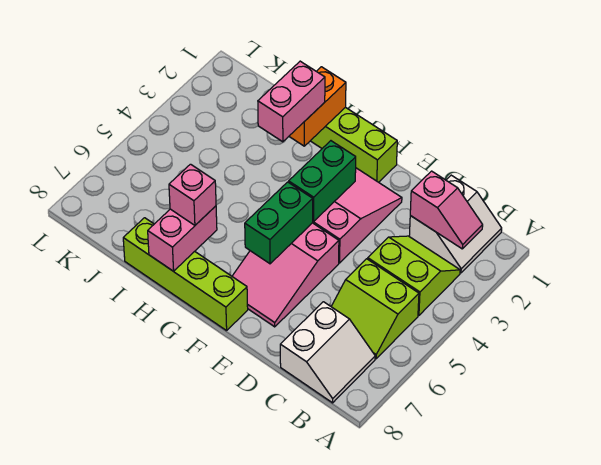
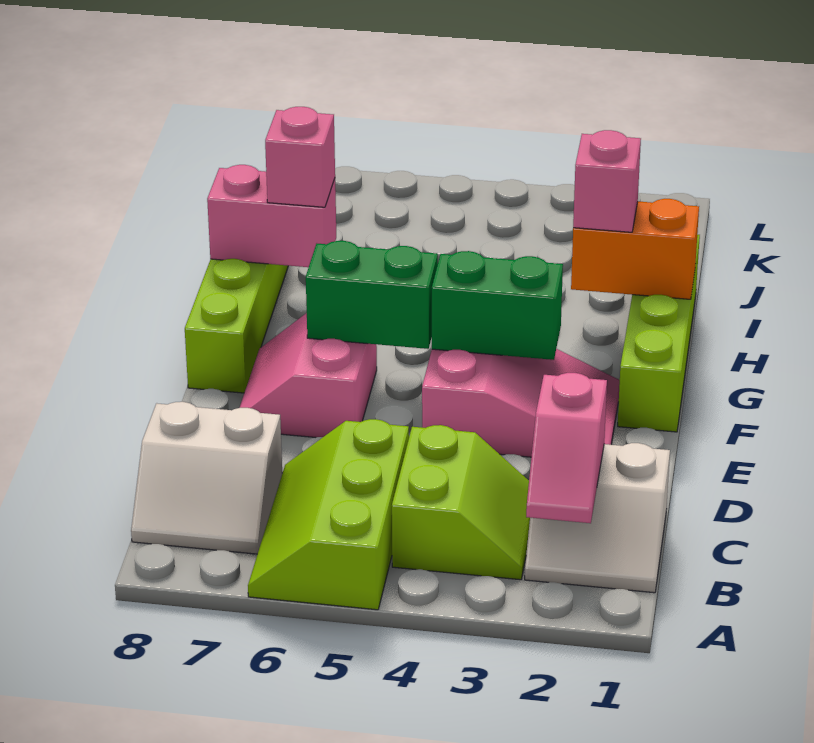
lime slope B5:C6 level 1 top 5 -> lime slope A5:C6 level 1 top 5
pink slope E5:F7 level 1 top 5 -> pink slope E6:F7 level 1 top 6
pink brick H2:H3 level 3 -> pink brick H2 level 3

